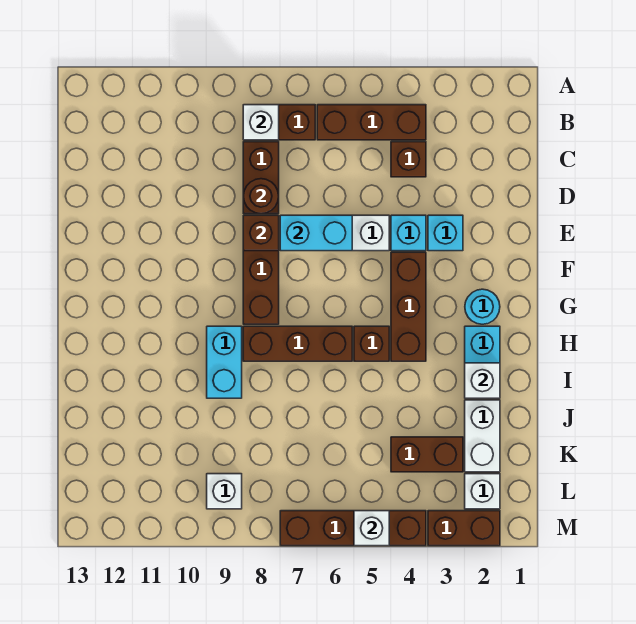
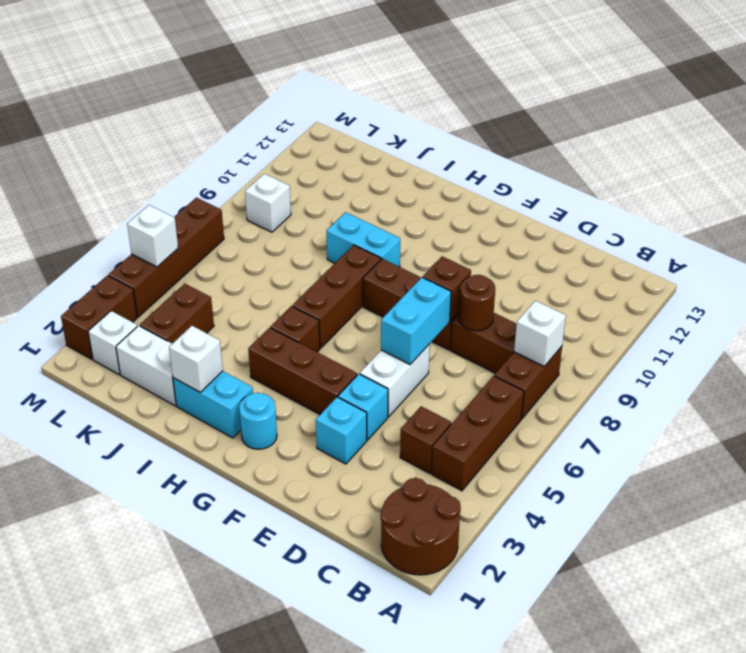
none -> brown round brick A1:B2 level 1

